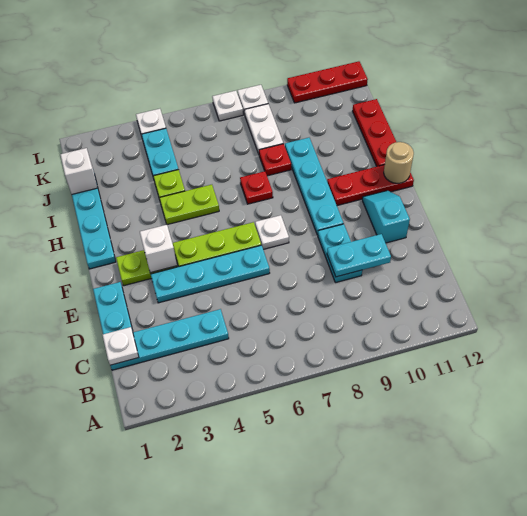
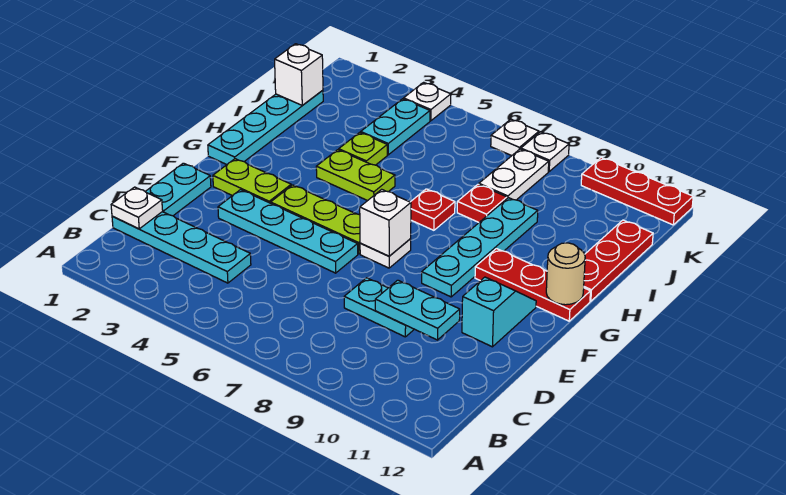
cyan plate D9:E9 level 1 -> cyan plate D8:D9 level 1
white brick F3 level 2 -> white brick F7 level 2

